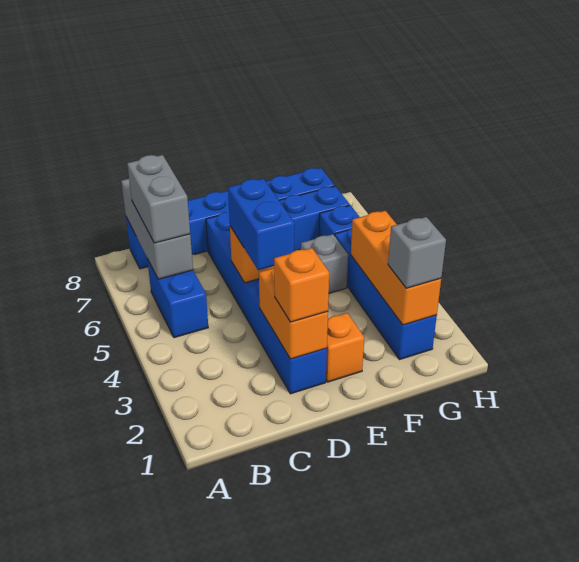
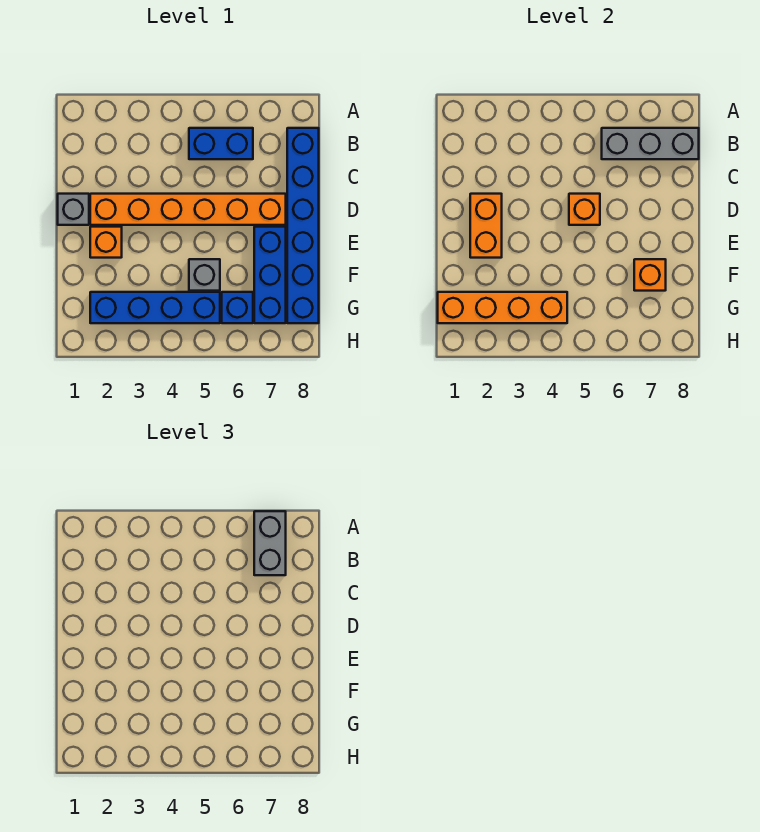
grey brick B6:B7 level 3 -> grey brick A7:B7 level 3
blue brick D2:D7 level 1 -> orange brick D2:D7 level 1
orange brick D2:D3 level 2 -> orange brick D2:E2 level 2
orange brick D2 level 3 -> orange brick F7 level 2
blue brick D4:D5 level 3 -> none
orange brick G2:G4 level 2 -> orange brick G1:G4 level 2
grey brick G2 level 3 -> grey brick D1 level 1

